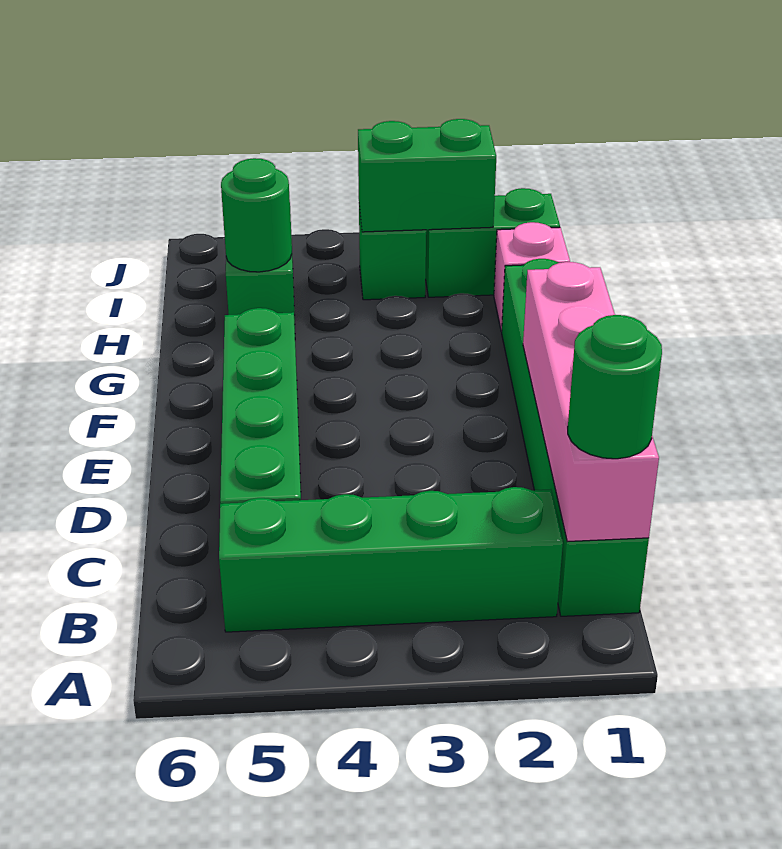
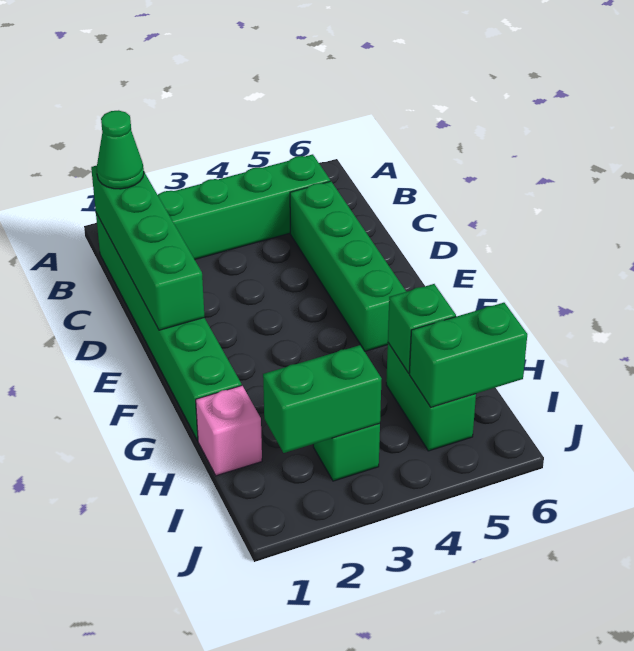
pink brick B1:E1 level 2 -> green brick B1:E1 level 2
green round brick B1 level 3 -> green cone B1 level 3
green round brick H5 level 2 -> green brick H5 level 2
green brick I1:I2 level 1 -> green brick I5:I6 level 2

